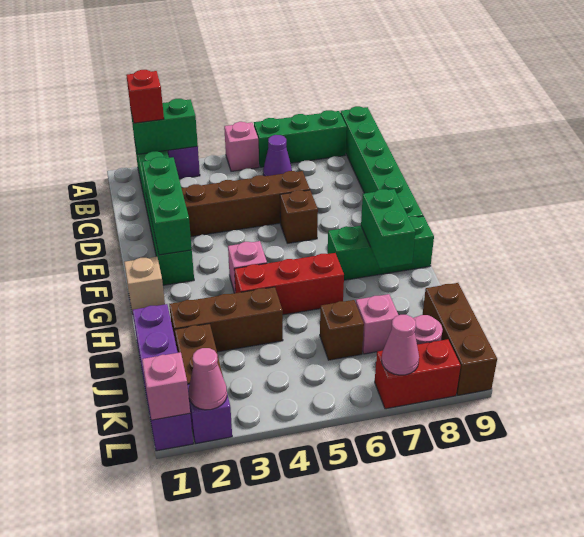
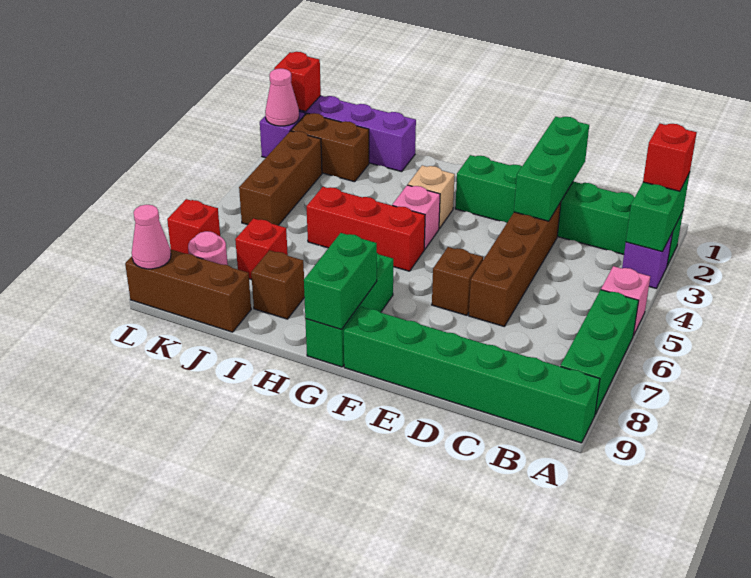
purple cone B6 level 1 -> none
green brick D2:F2 level 2 -> green brick D1:D3 level 2
tan brick G1 level 1 -> tan brick G3 level 1
green brick G8:H8 level 2 -> green brick G8:G9 level 2
red brick H4:H6 level 1 -> red brick G5:I5 level 1
brown brick I2:I4 level 1 -> brown brick K3:K5 level 1
brown brick J6 level 1 -> brown brick I8 level 1
pink brick J7 level 1 -> red brick J7 level 1
pink brick L1 level 2 -> red brick L1 level 2
red brick L7:L8 level 1 -> red brick L7 level 1
pink cone L7 level 2 -> pink cone L9 level 2

